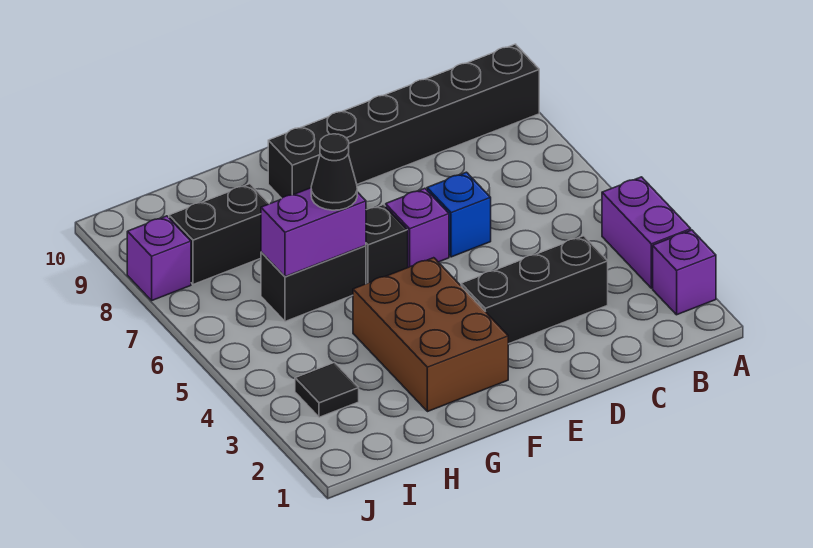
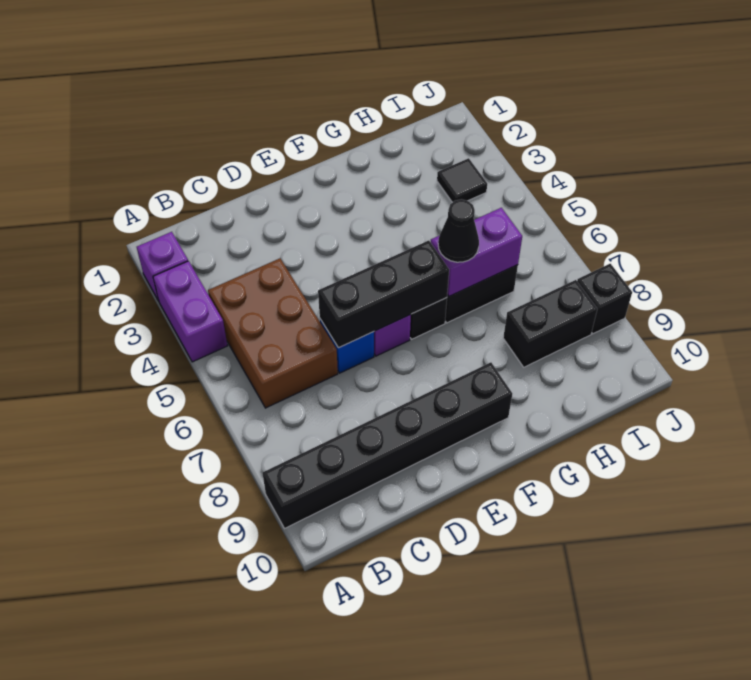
black brick C3:E3 level 1 -> black brick D6:F6 level 2
brown brick F2:G4 level 1 -> brown brick B4:C6 level 1
purple brick J8 level 1 -> black brick J8 level 1

